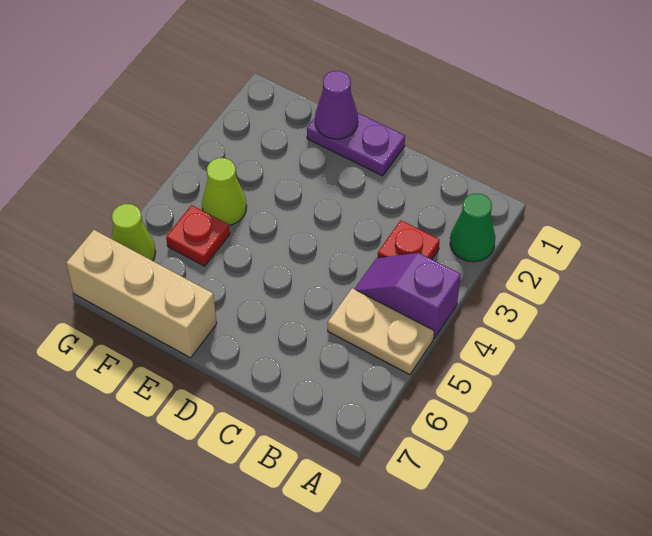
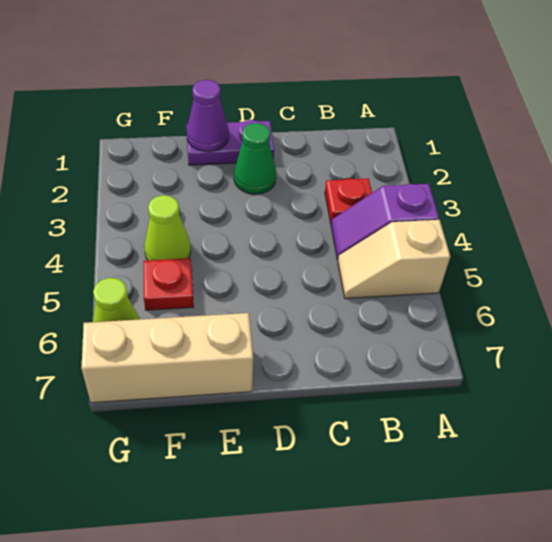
green cone A2 level 1 -> green cone D2 level 1
tan plate A5:B5 level 1 -> tan slope A5:B5 level 1 top A

